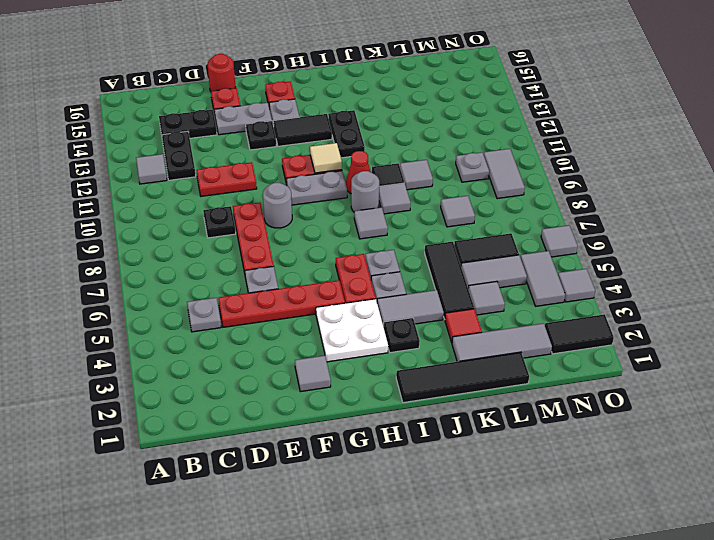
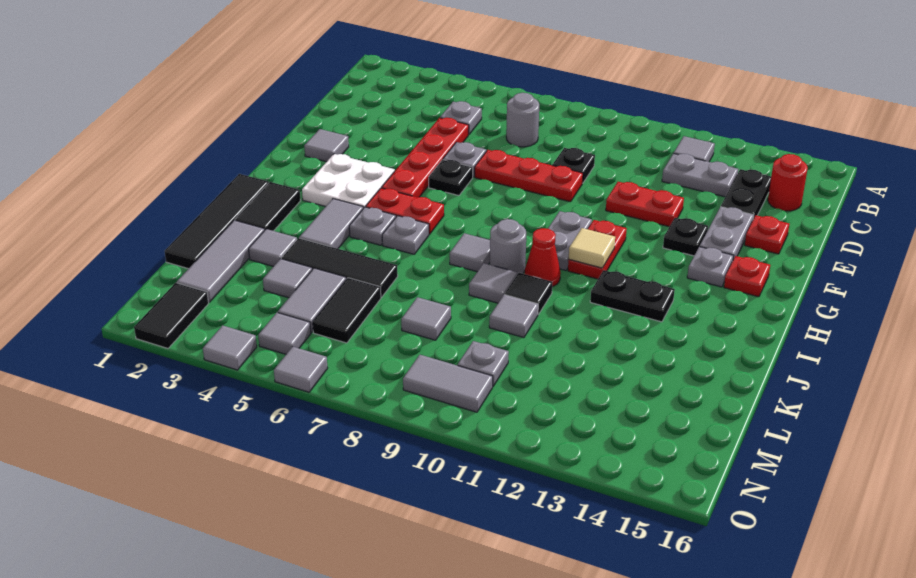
black plate C12:C13 level 1 -> grey plate C12:C13 level 1
red plate D11:E11 level 1 -> red plate E11:E12 level 1
red round brick E16 level 1 -> red round brick C15 level 1
grey round brick F9 level 1 -> grey round brick C7 level 1
black tile G13:H13 level 1 -> black tile I2:J2 level 1
black plate I3 level 1 -> black plate F6 level 1
red tile K3 level 1 -> grey tile K3 level 1
grey tile N4:N5 level 1 -> grey tile N5 level 1

